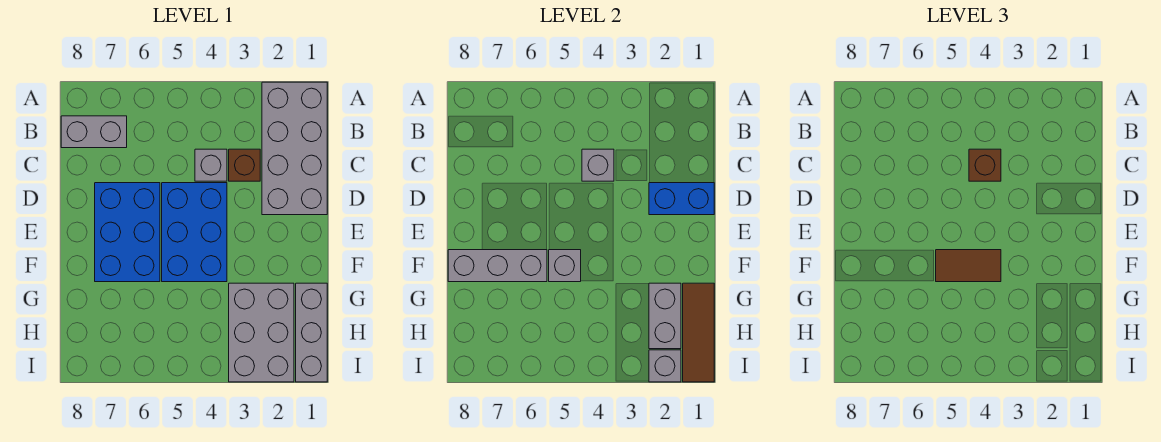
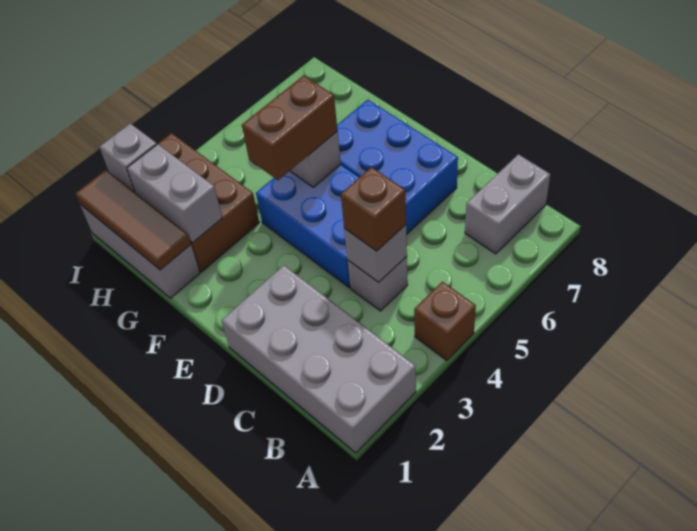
brown brick C3 level 1 -> brown brick A4 level 1
blue brick D1:D2 level 2 -> none
brown tile F4:F5 level 3 -> brown brick F4:F5 level 3
grey brick F6:F8 level 2 -> none
grey brick G2:I3 level 1 -> brown brick G2:I3 level 1

